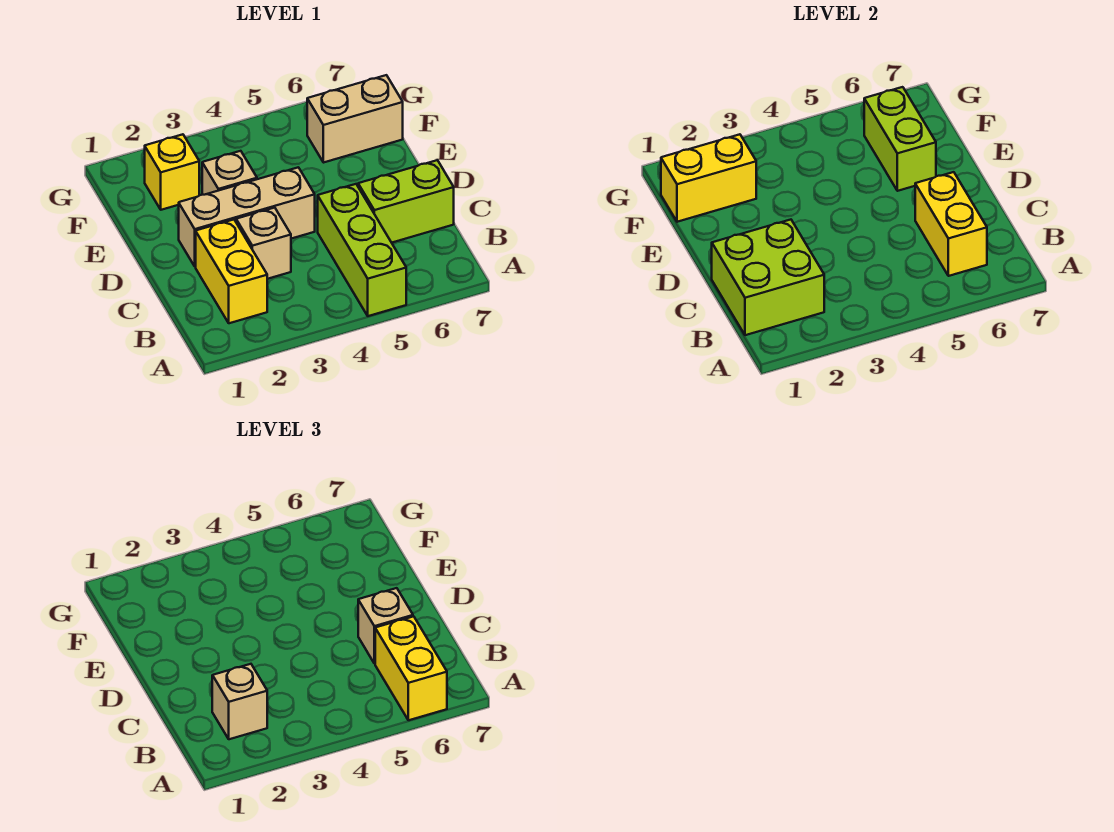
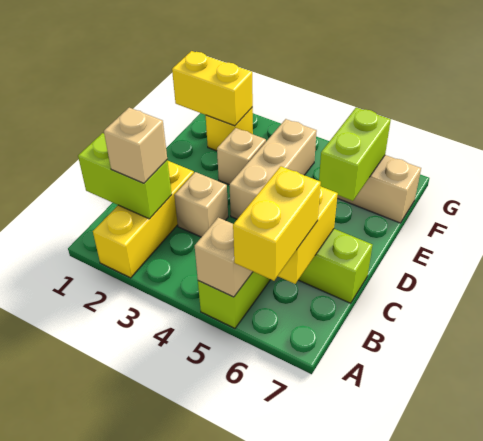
lime brick B1:C2 level 2 -> lime brick B1:B2 level 2
yellow brick B2:C2 level 1 -> yellow brick A2:C2 level 1
tan brick C6 level 3 -> tan brick A5 level 2
tan brick D2:D4 level 1 -> tan brick D4:F4 level 1

